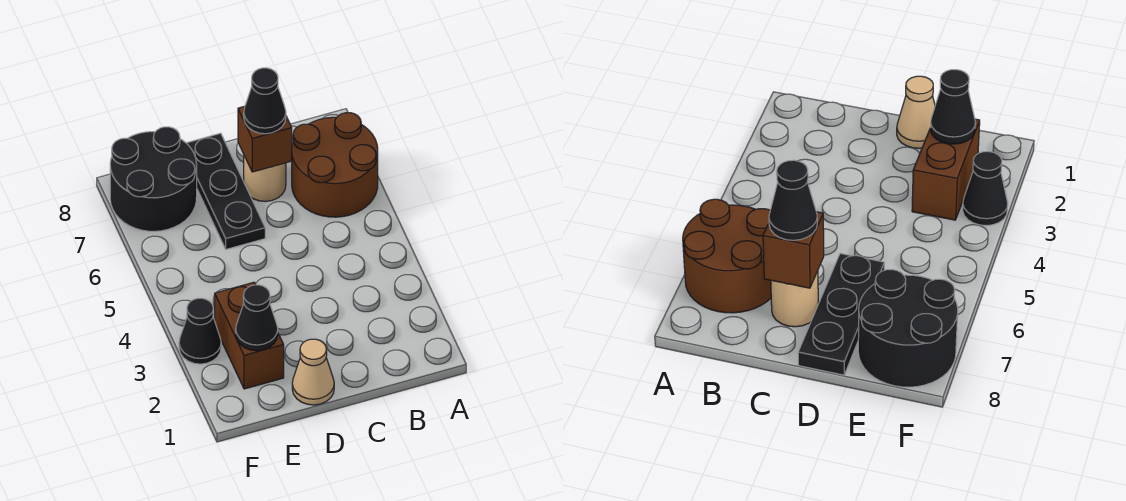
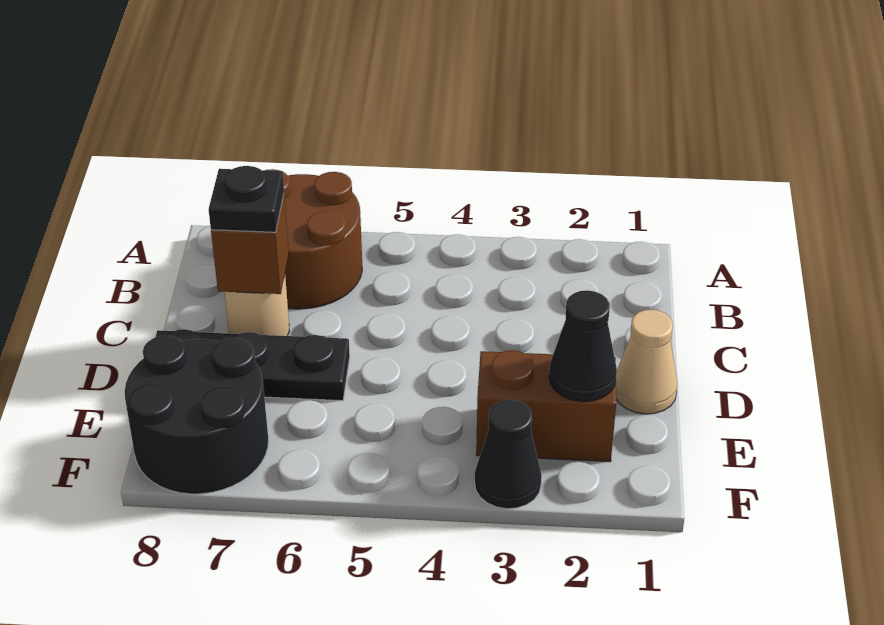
black cone C7 level 3 -> black plate C7 level 3

